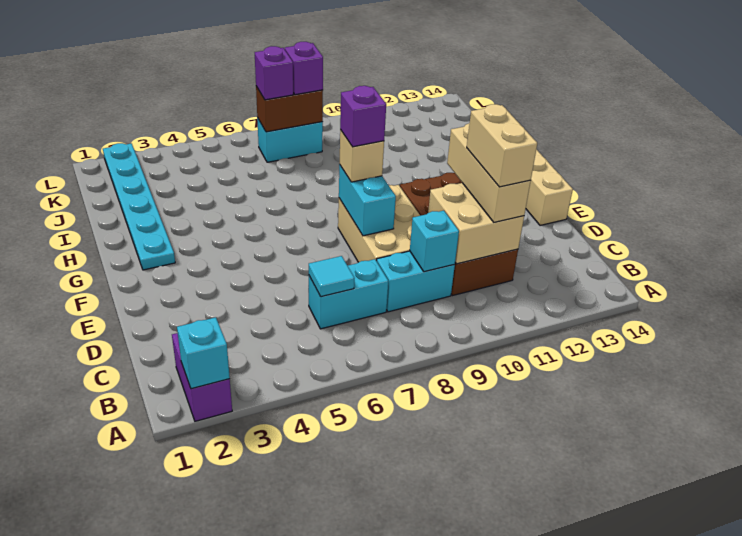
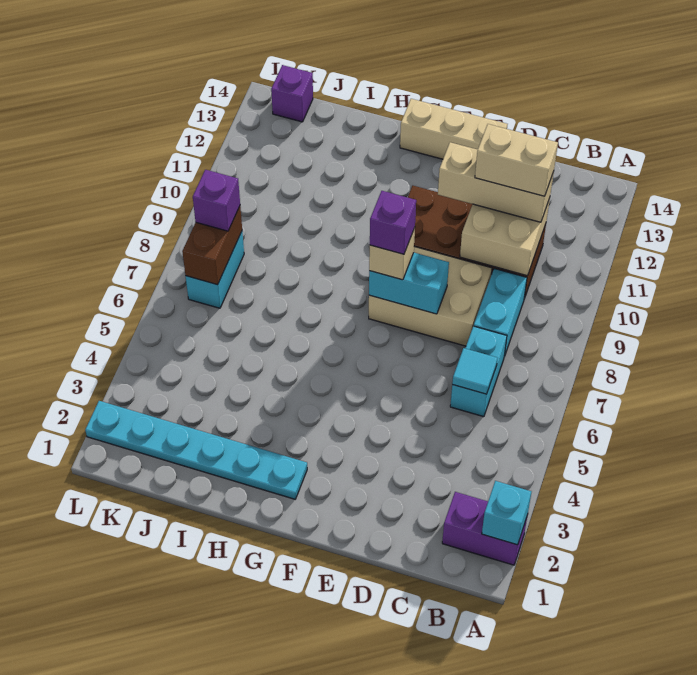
cyan brick C9 level 2 -> none
purple brick K7 level 3 -> purple brick K14 level 1

